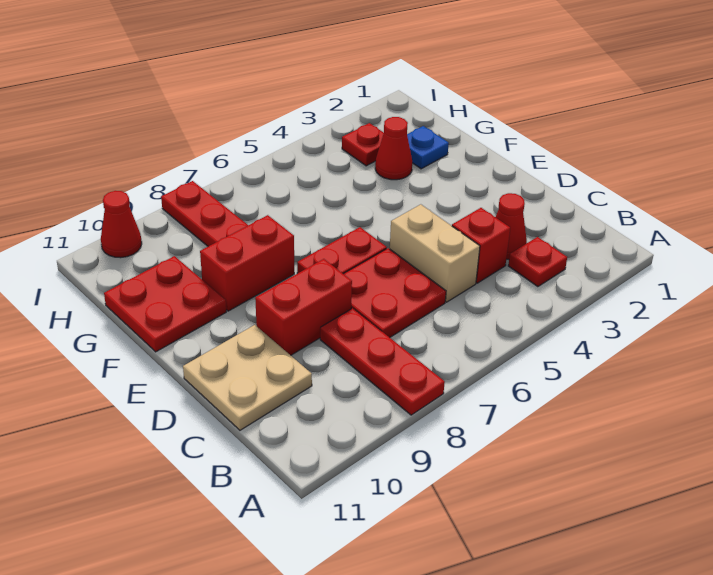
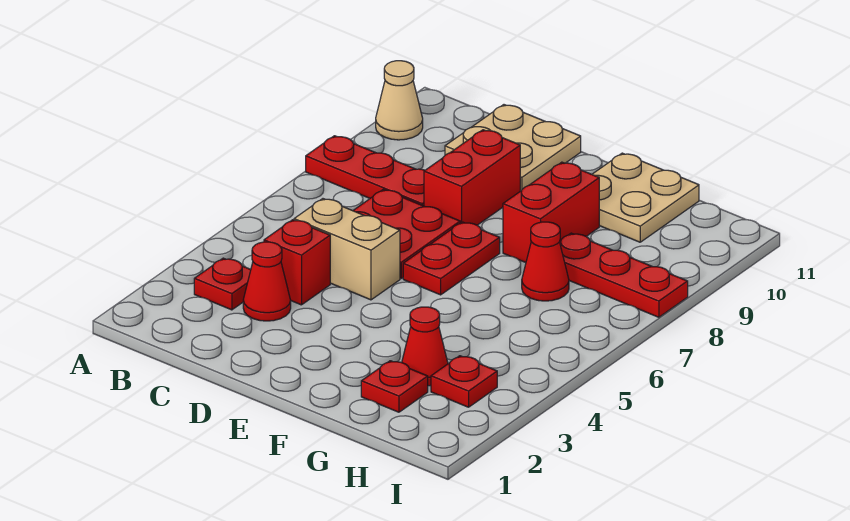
none -> tan cone A10 level 1
red plate F10:G11 level 1 -> tan plate F10:G11 level 1
blue plate G2 level 1 -> red plate G2 level 1
red cone I10 level 1 -> red cone G7 level 1

